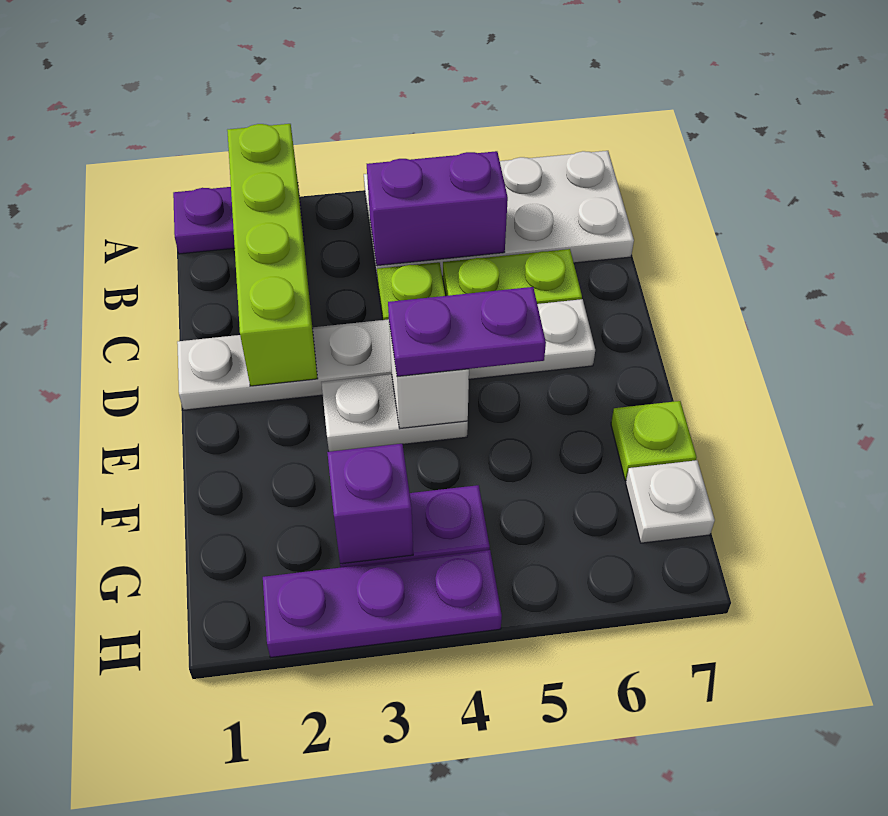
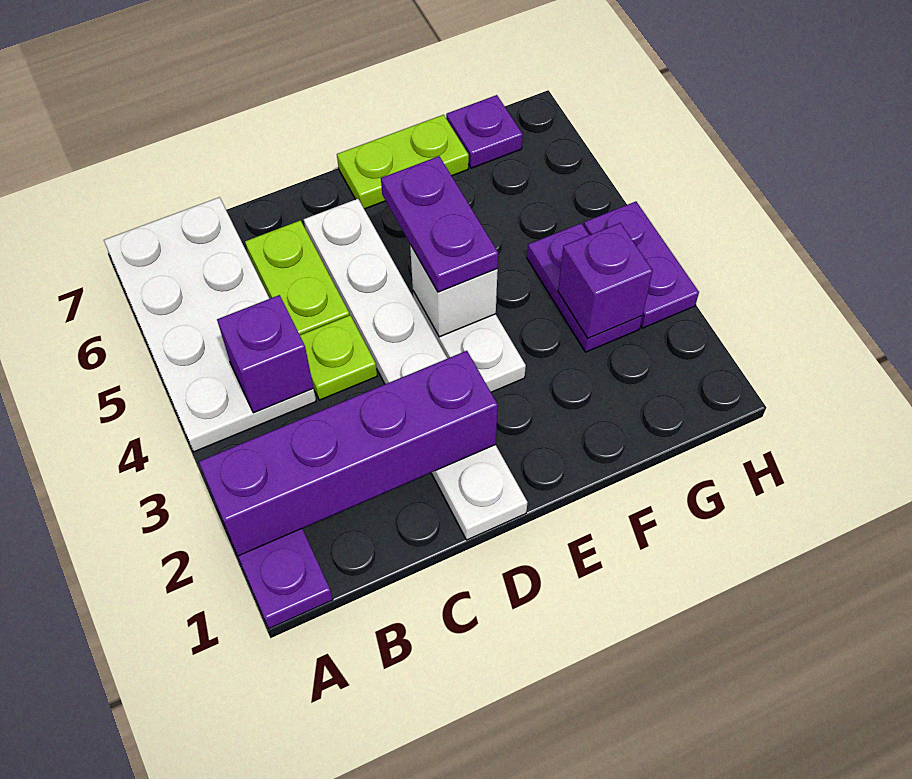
lime brick A2:D2 level 2 -> purple brick A2:D2 level 2
purple brick B4:B5 level 2 -> purple brick B4 level 2
lime plate F7 level 1 -> lime plate E7:F7 level 1
white plate G7 level 1 -> purple plate G7 level 1
purple plate H2:H4 level 1 -> purple plate H3:H4 level 1

